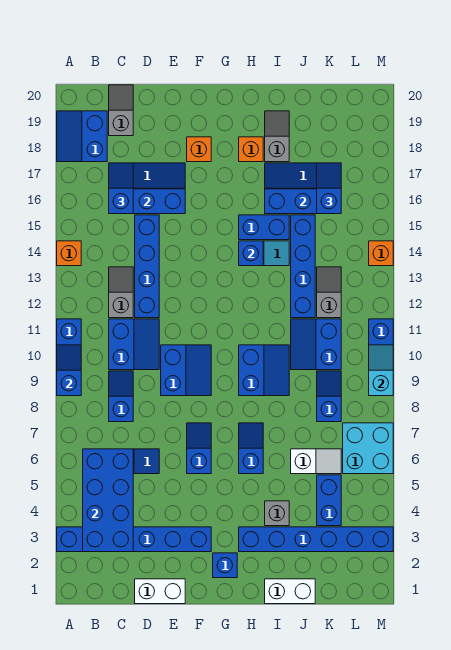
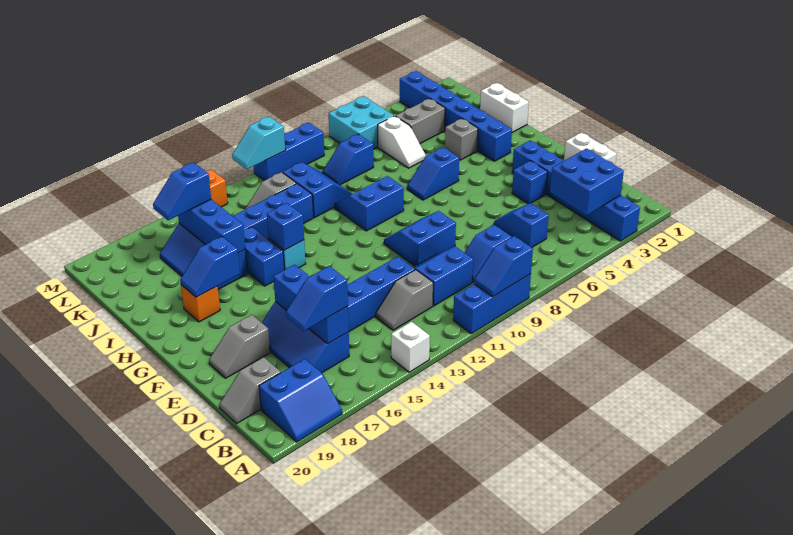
orange brick A14 level 1 -> white brick A14 level 1
blue brick B3:C6 level 2 -> blue brick B3:C4 level 2
blue slope F6:F7 level 1 top 6 -> blue slope H17:H18 level 2 top 17
orange brick F18 level 1 -> none
blue brick G2 level 1 -> blue brick E4 level 1
grey slope I18:I19 level 1 top 18 -> grey slope E18:E19 level 1 top 18
white slope J6:K6 level 1 top J -> white slope J6:K6 level 1 top K
blue slope J10:K11 level 1 top K -> blue slope J10:K11 level 1 top 11
blue brick K4:K5 level 1 -> grey brick K4:K5 level 1
cyan slope M9:M10 level 2 top 9 -> cyan slope M11:M12 level 2 top 11

